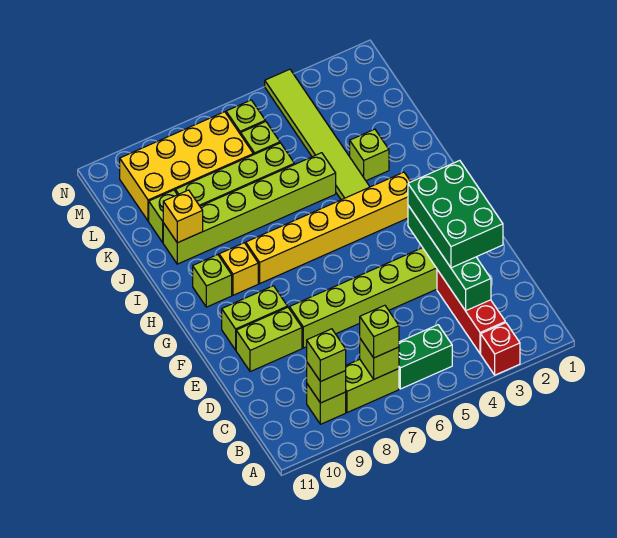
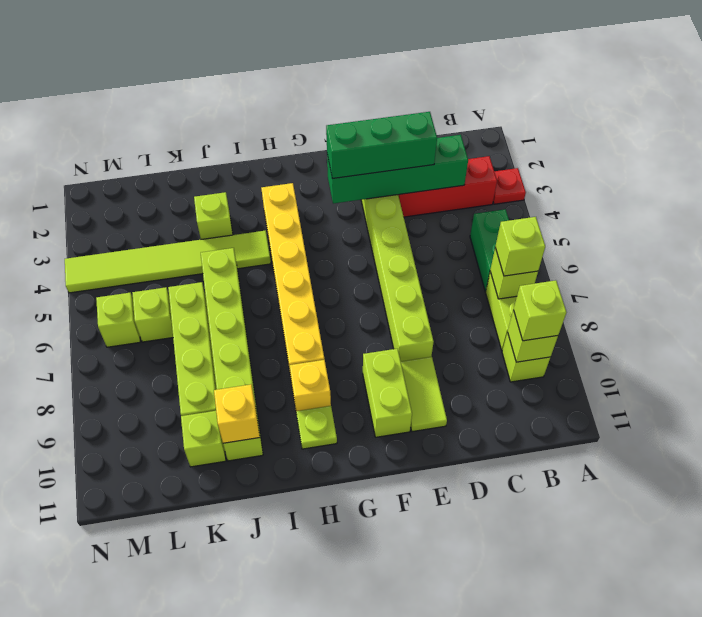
red brick A3 level 1 -> red plate A3 level 1
green brick D2:F3 level 3 -> green brick D3:F3 level 3
lime brick E9:E10 level 1 -> lime tile E9:E10 level 1
lime brick H10 level 1 -> lime plate H10 level 1
yellow brick L7:M10 level 1 -> none

